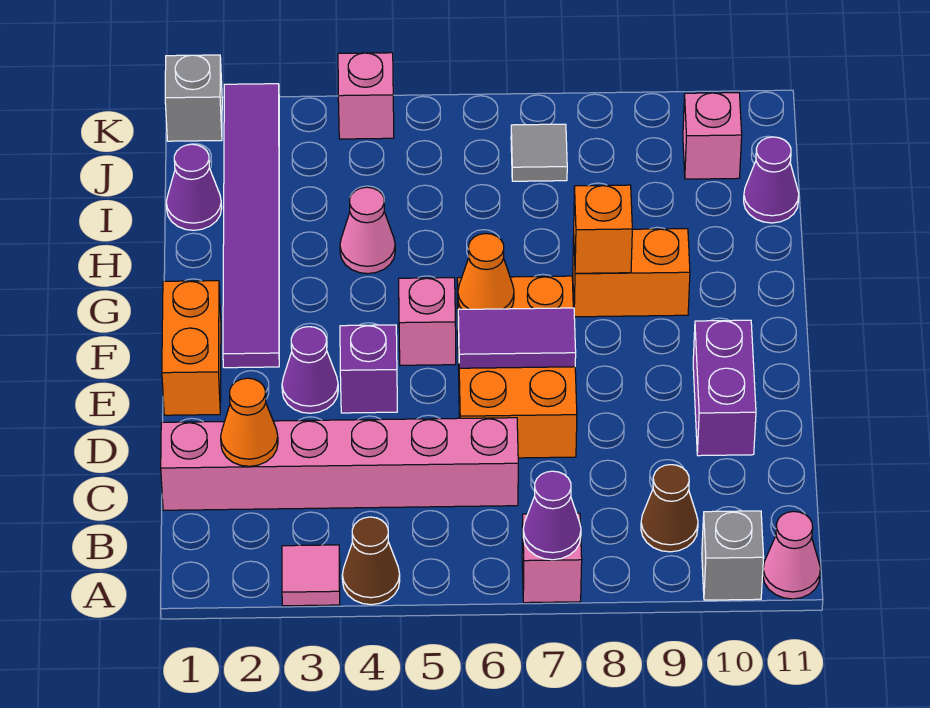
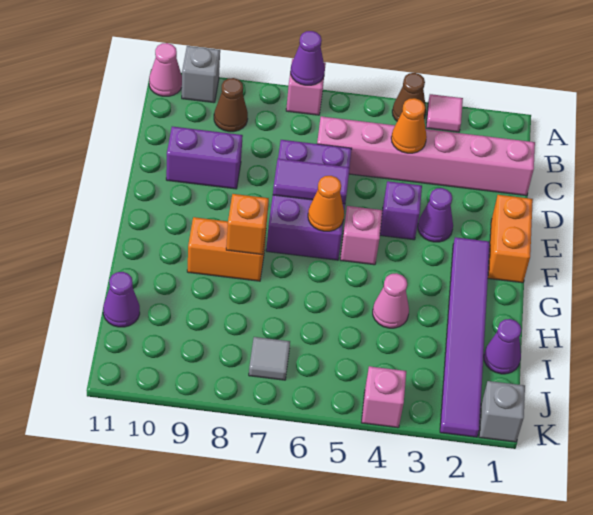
orange cone C2 level 2 -> orange cone C4 level 2
orange brick D6:F7 level 1 -> purple brick D6:F7 level 1
purple brick D10:E10 level 1 -> purple brick D9:D10 level 1
pink brick J10 level 1 -> none

